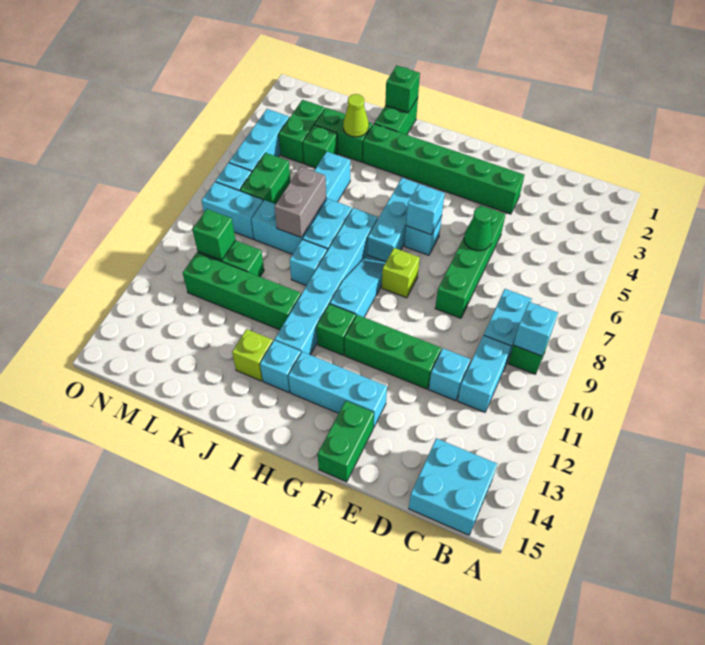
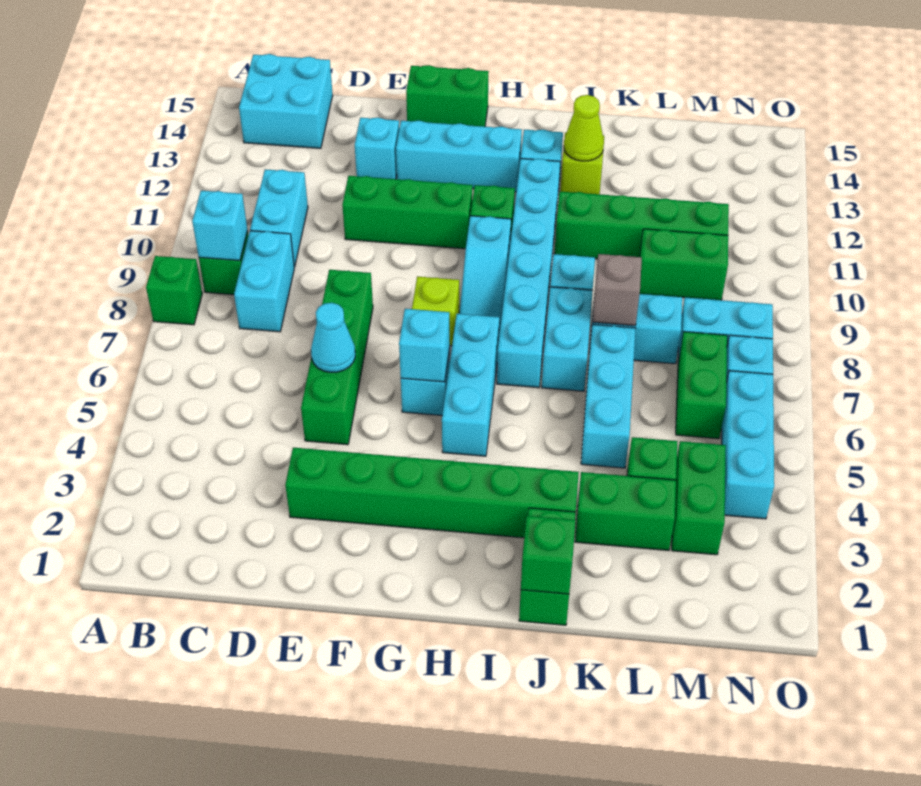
cyan brick D11 level 1 -> cyan brick E13 level 1
green cone E6 level 2 -> cyan cone E6 level 2
green brick F14:F15 level 1 -> green brick F15:G15 level 1
lime cone K3 level 2 -> lime cone J13 level 2
grey brick K7:K8 level 2 -> grey brick K8 level 2
green brick M10 level 2 -> green brick A8 level 1

